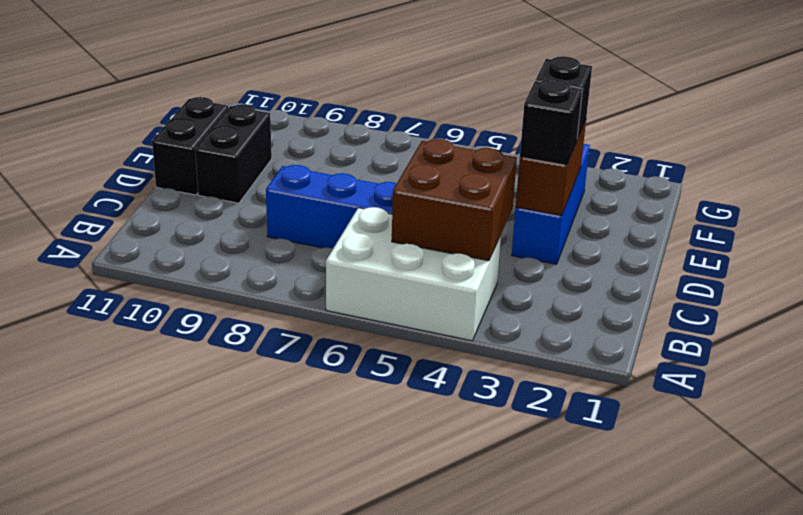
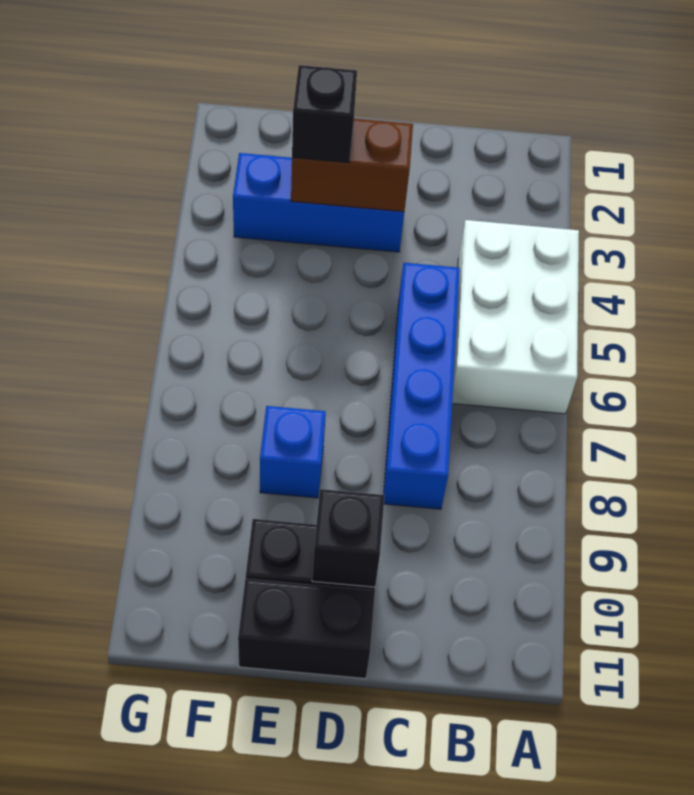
brown brick B4:C5 level 2 -> none
black brick D3 level 3 -> black brick D10 level 2
none -> blue brick E8 level 1

